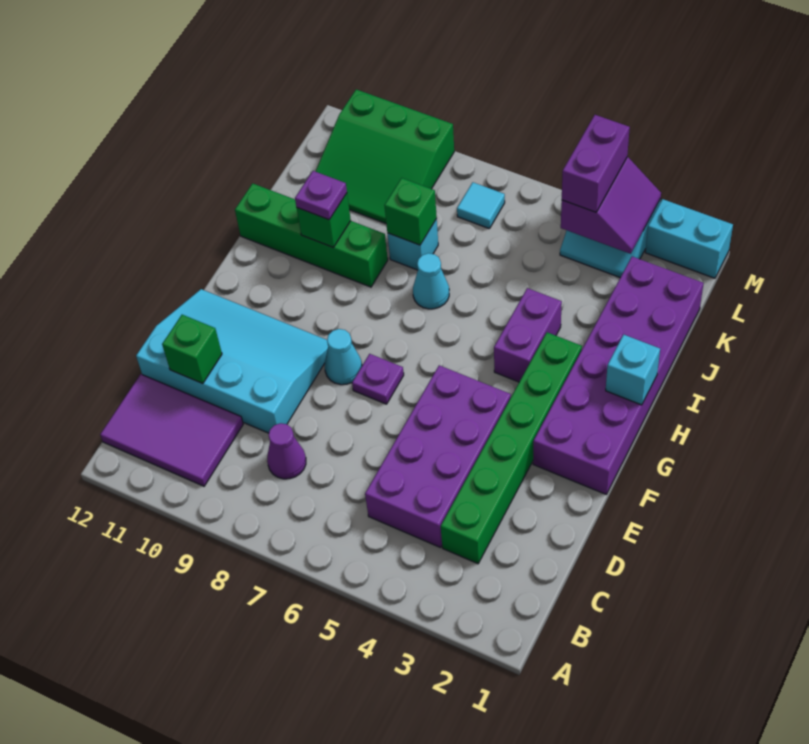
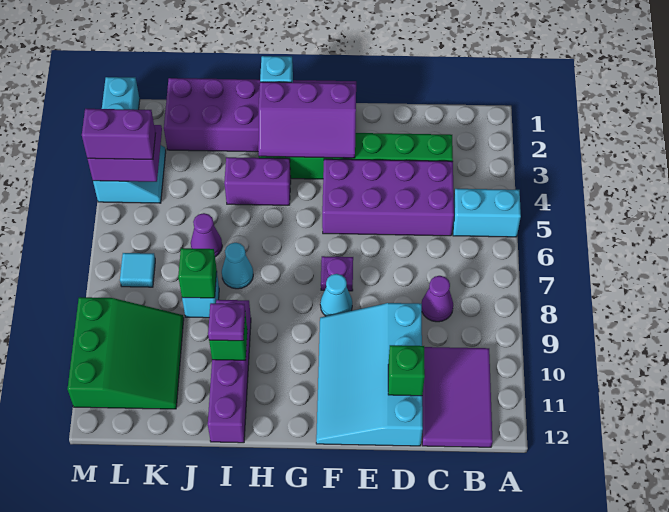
none -> cyan brick A5:B5 level 1
none -> purple slope F2:H3 level 2 top 2
green brick I9:I12 level 1 -> purple brick I9:I12 level 1
none -> purple cone J6 level 1

